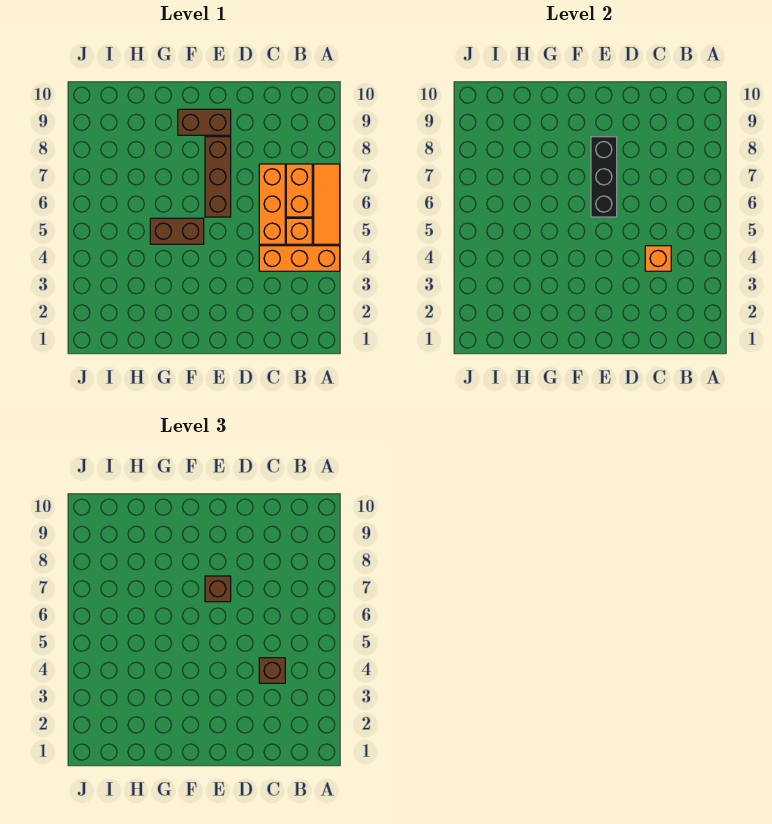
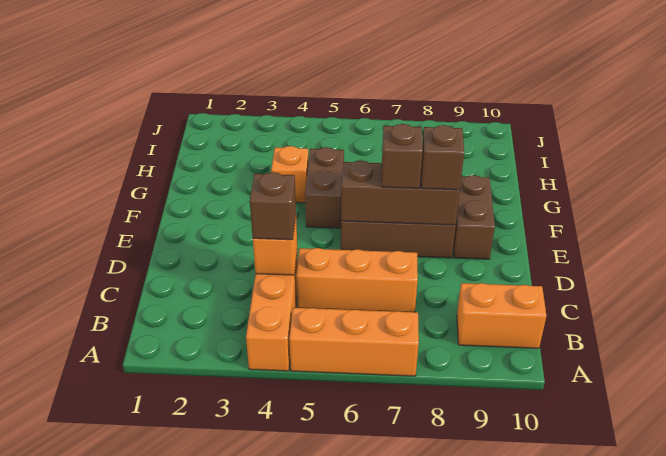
orange tile A5:A7 level 1 -> orange brick A5:A7 level 1
orange brick B5 level 1 -> orange brick G4 level 1
orange brick B6:B7 level 1 -> orange brick B9:B10 level 1
black brick E6:E8 level 2 -> brown brick E6:E8 level 2
none -> brown brick E8 level 3

